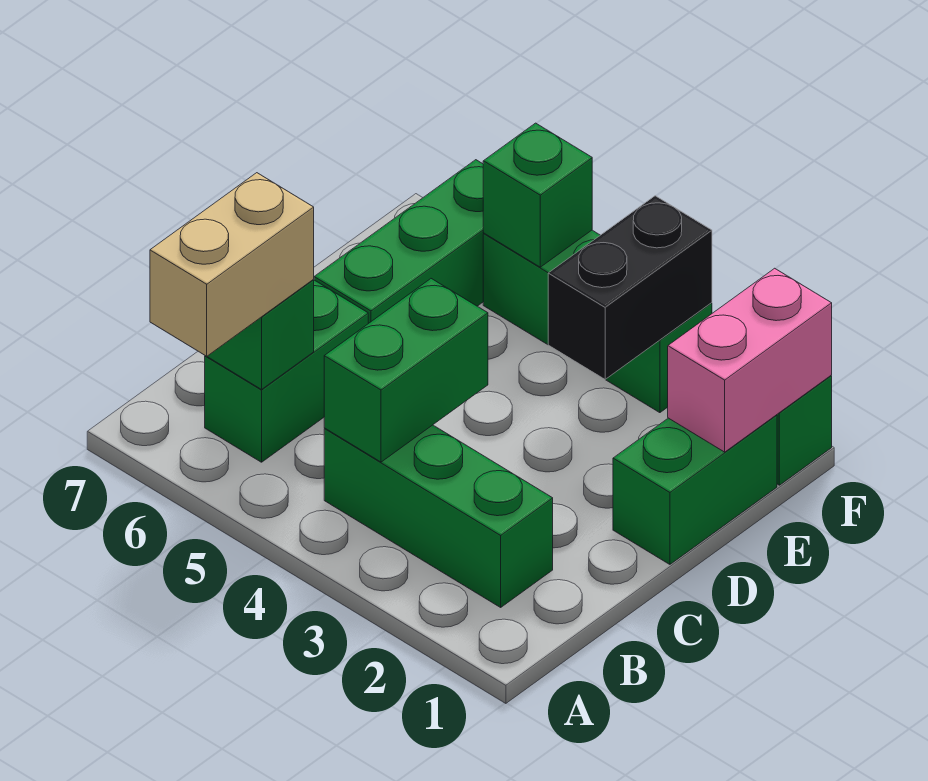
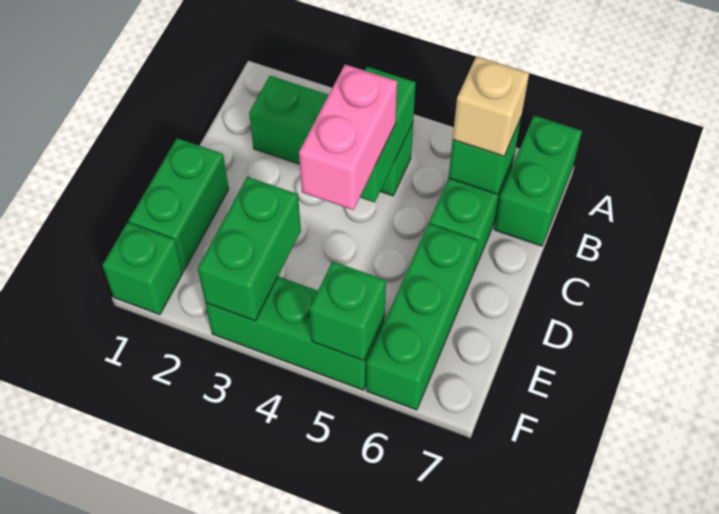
tan brick A6:B6 level 3 -> tan brick B6 level 3
none -> green brick A7:B7 level 1
pink brick E1:F1 level 2 -> pink brick C4:D4 level 3
black brick E3:F3 level 2 -> green brick E3:F3 level 2

